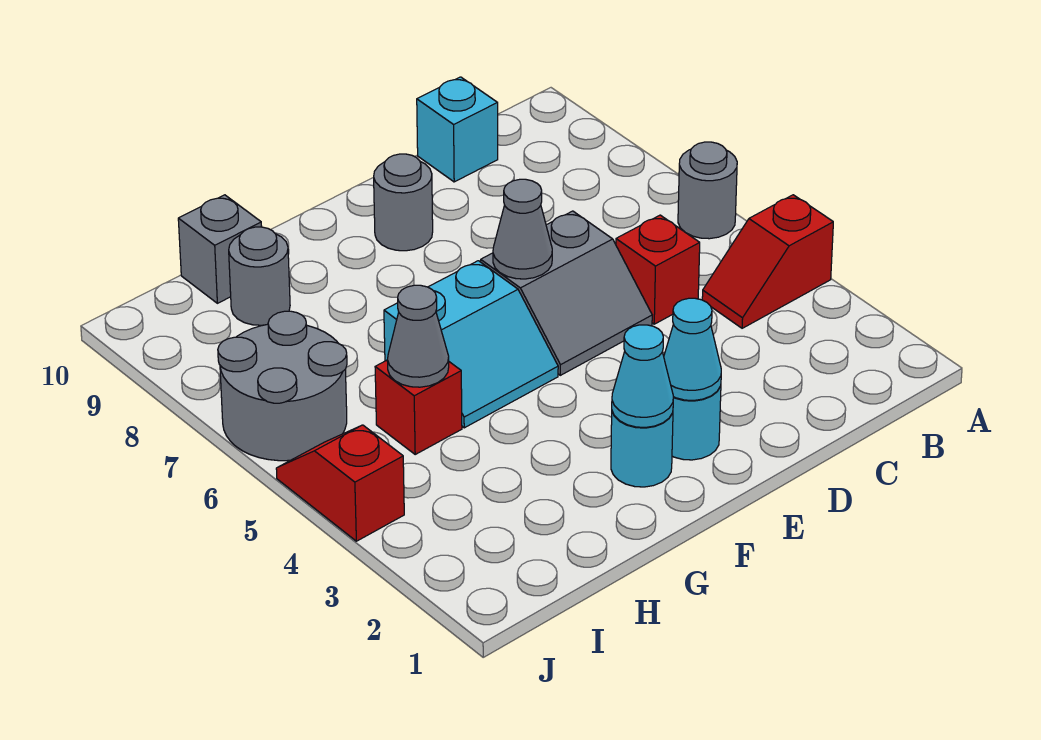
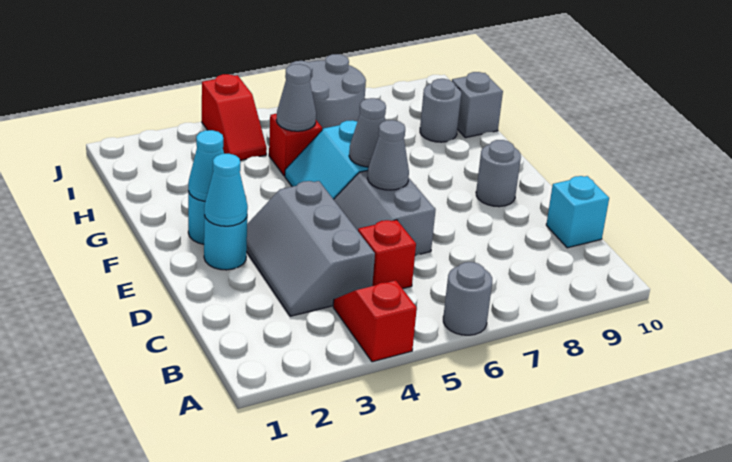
none -> grey slope C3:E4 level 1 top 4
none -> grey cone F6 level 2
red slope J4:J5 level 1 top 4 -> red slope I4:J4 level 1 top J

